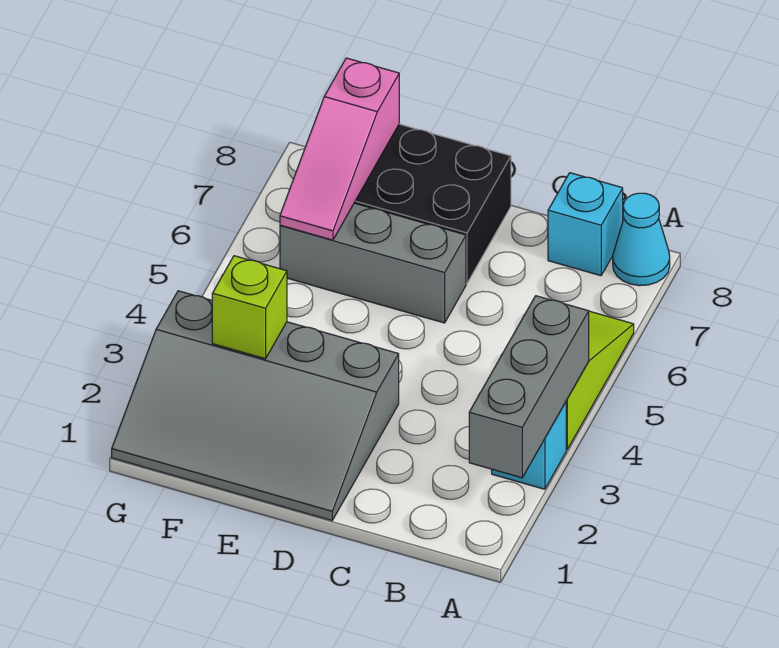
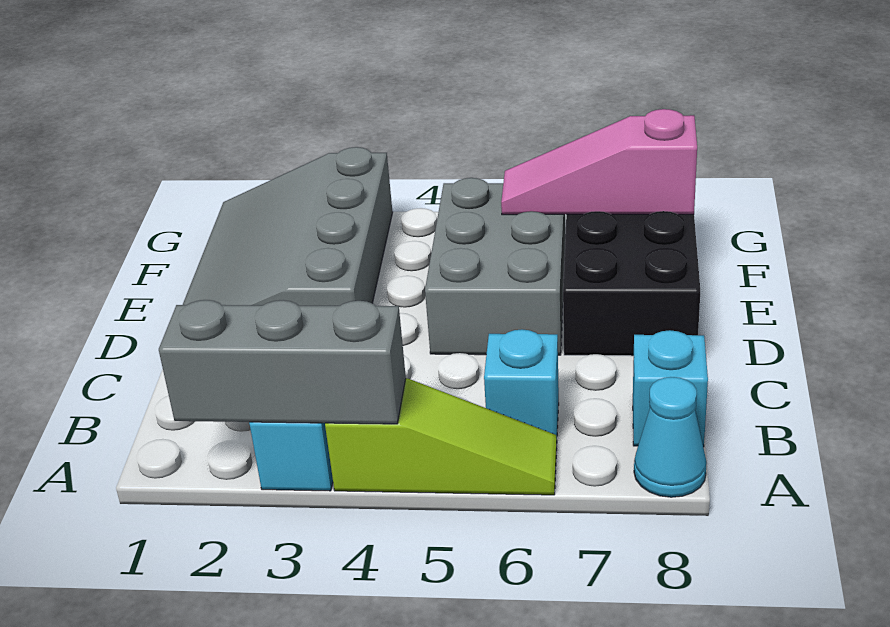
none -> cyan brick B6 level 1
grey brick D6:F6 level 1 -> grey brick D5:F6 level 1
lime brick F3 level 2 -> none

